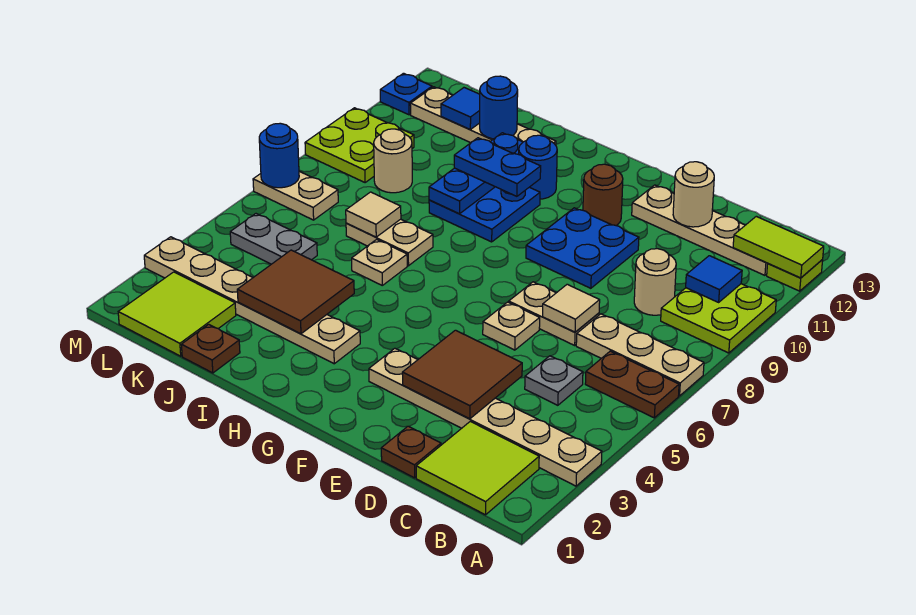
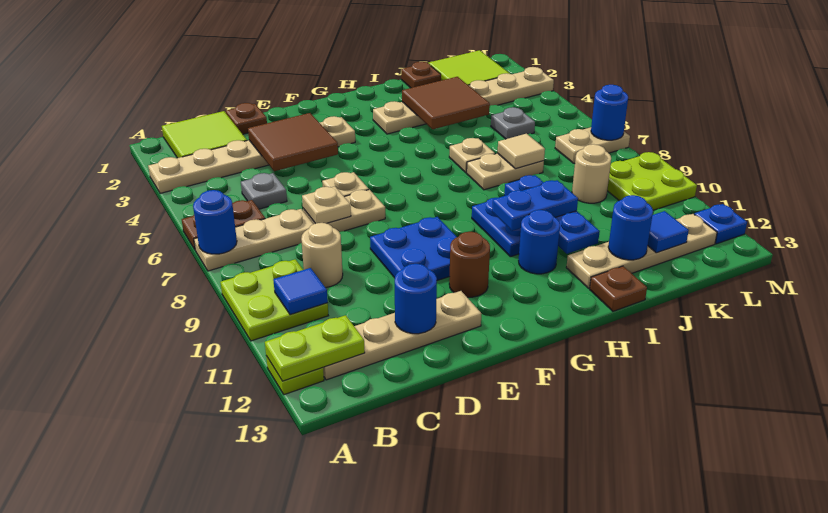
none -> blue round brick A7 level 2
lime tile A12:B12 level 2 -> lime plate A12:B12 level 2
tan tile D7 level 2 -> tan plate D7 level 2
tan round brick D12 level 2 -> blue round brick D12 level 2
none -> brown plate I13 level 1
grey plate K5:L5 level 1 -> grey plate K5 level 1

